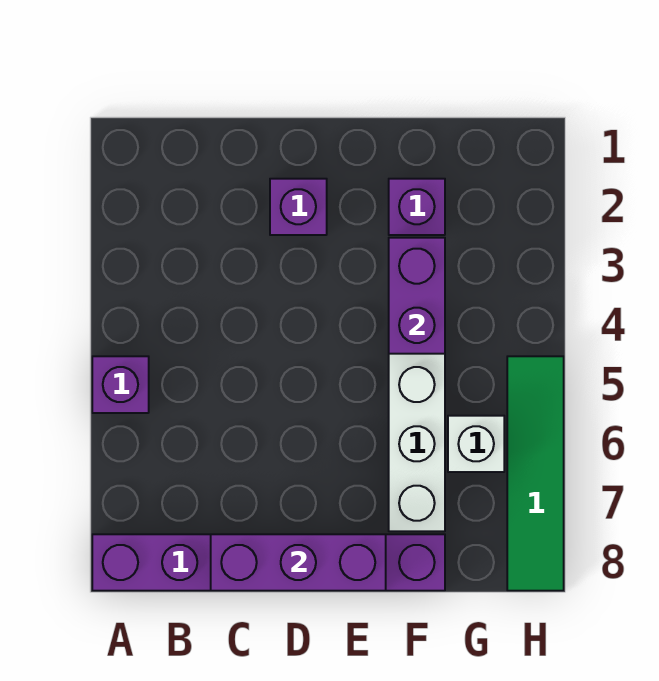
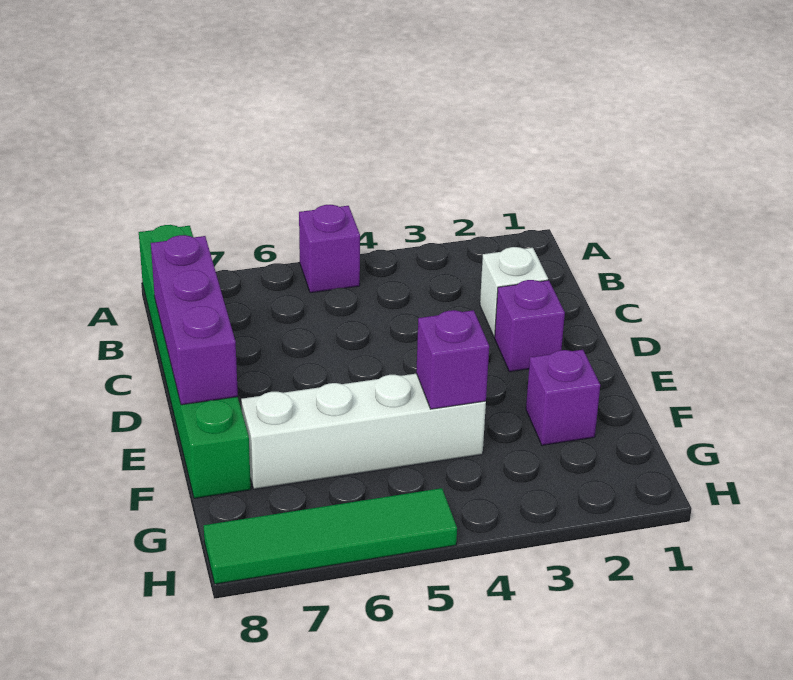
purple brick A8:F8 level 1 -> green brick A8:F8 level 1
purple brick F3:F4 level 2 -> purple brick F4 level 2
white brick G6 level 1 -> white brick C2 level 1

